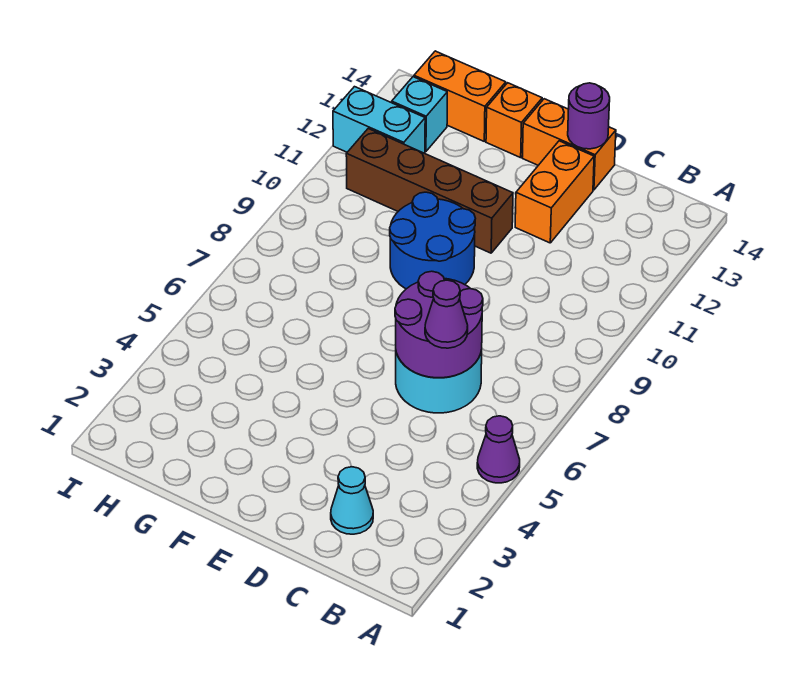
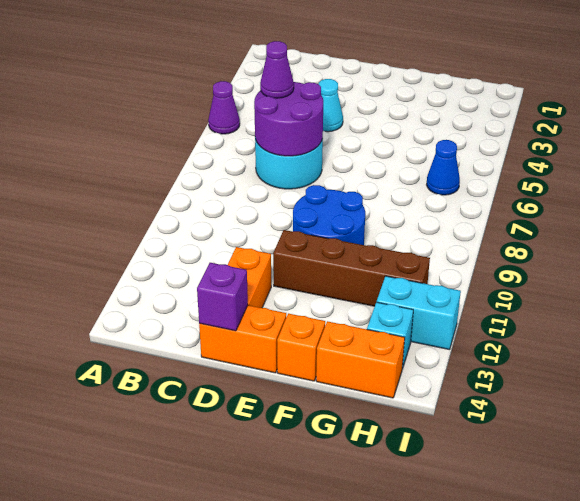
cyan cone C2 level 1 -> cyan cone D4 level 1
purple round brick D14 level 2 -> purple brick D14 level 2
none -> blue cone H6 level 1

